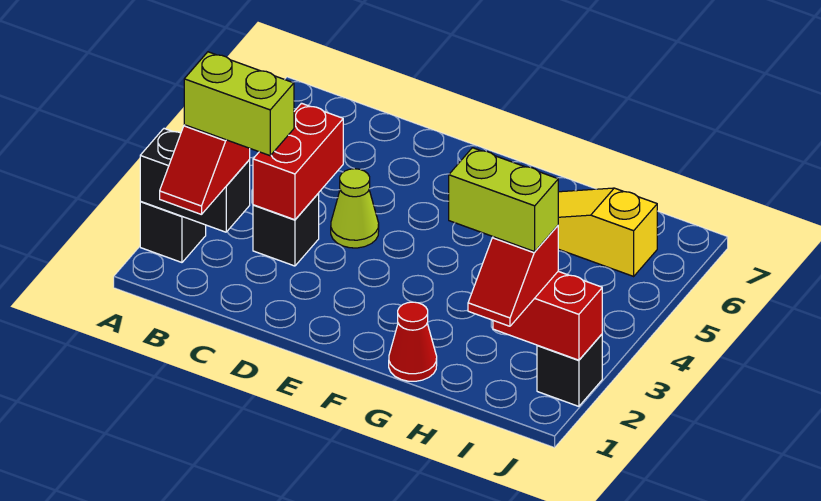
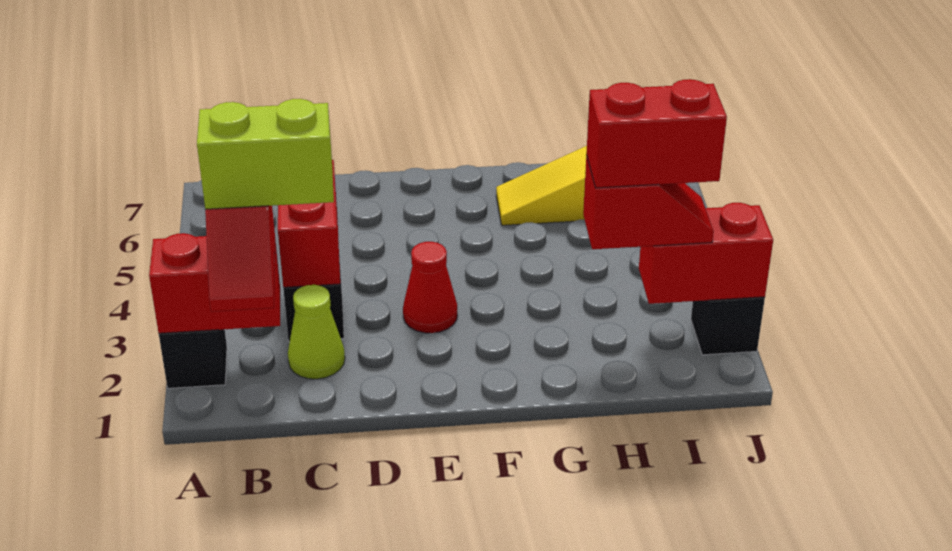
black brick A2:B2 level 2 -> red brick A2:B2 level 2
lime cone D4 level 1 -> lime cone C2 level 1
red cone G1 level 1 -> red cone E3 level 1
lime brick H2:I2 level 4 -> red brick H2:I2 level 4
red slope I1:I2 level 3 top 2 -> red slope H2:I2 level 3 top H

